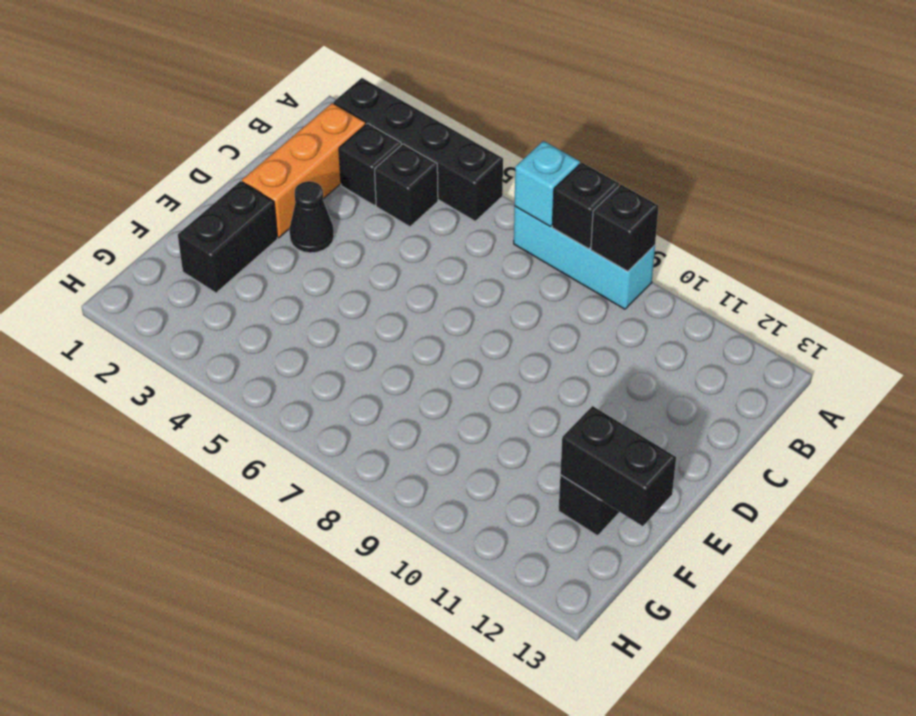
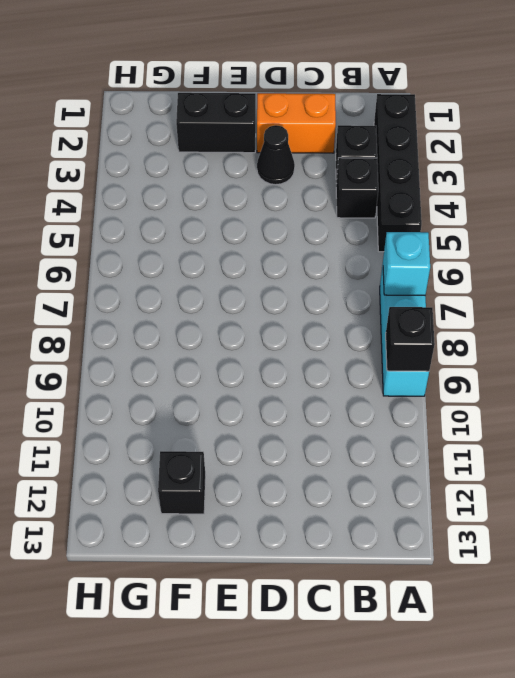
black brick A8 level 2 -> none
orange brick B2:D2 level 1 -> orange brick C2:D2 level 1
black brick F12:F13 level 2 -> none

